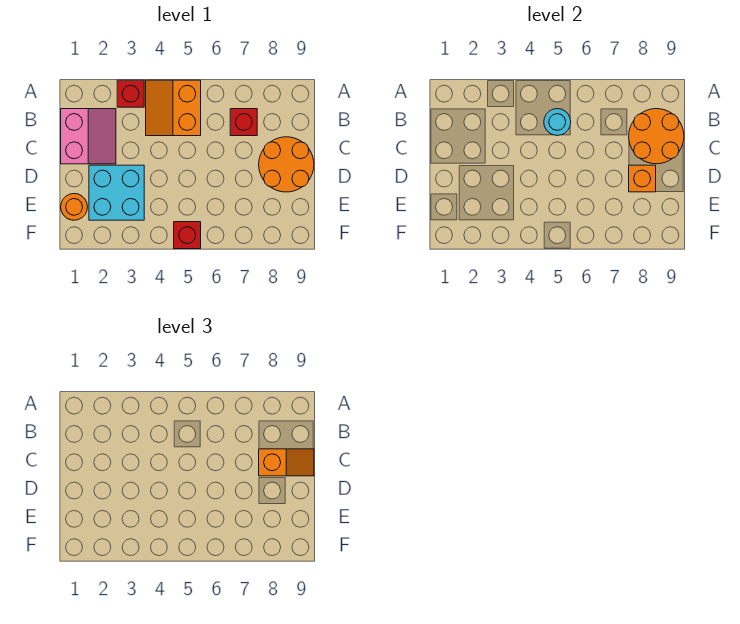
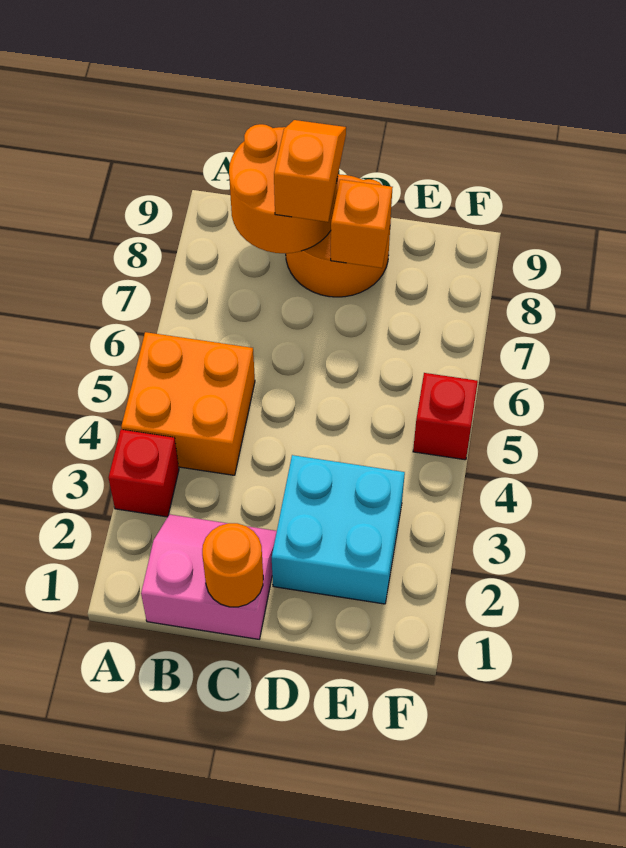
orange slope A4:B5 level 1 top 5 -> orange brick A4:B5 level 1
cyan round brick B5 level 2 -> none
red brick B7 level 1 -> none
orange round brick E1 level 1 -> orange round brick C1 level 2

